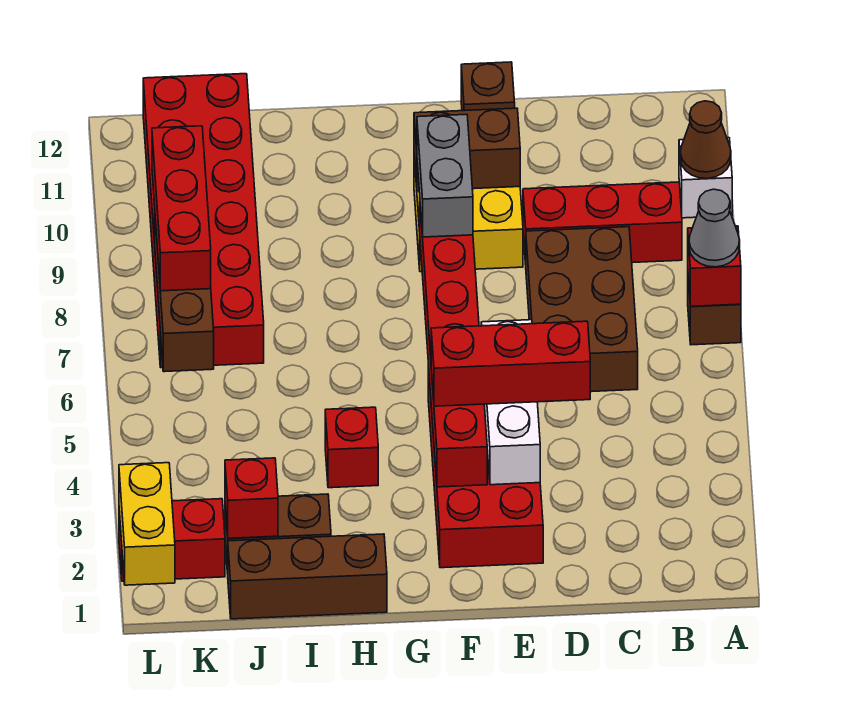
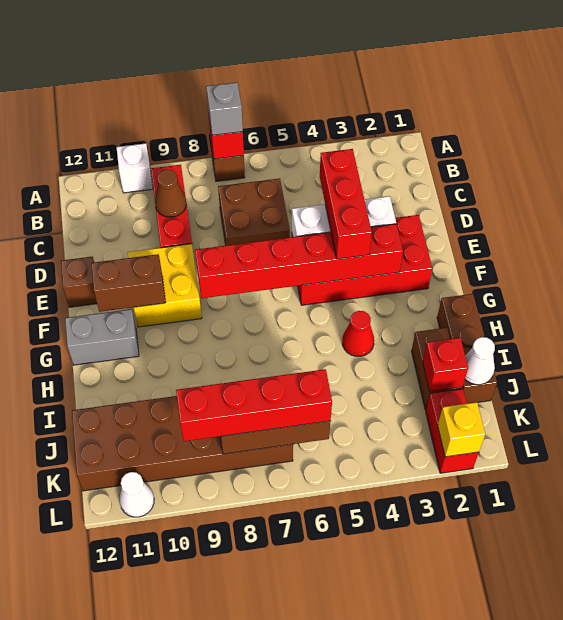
grey cone A7 level 3 -> grey brick A7 level 3
brown cone A10 level 2 -> brown cone C9 level 2
brown brick C6:D8 level 1 -> brown brick C6:D7 level 1
brown brick E10:F10 level 2 -> brown brick F10:F11 level 2
grey brick F8:F9 level 3 -> grey brick G11:G12 level 1
red brick H4 level 1 -> red cone H4 level 1
none -> white cone J1 level 2
red brick J7:K12 level 1 -> brown brick J7:K12 level 1
red brick K7:K9 level 3 -> red brick K6:K9 level 3
yellow brick L1:L2 level 2 -> yellow brick L2 level 2
none -> white cone L11 level 1

